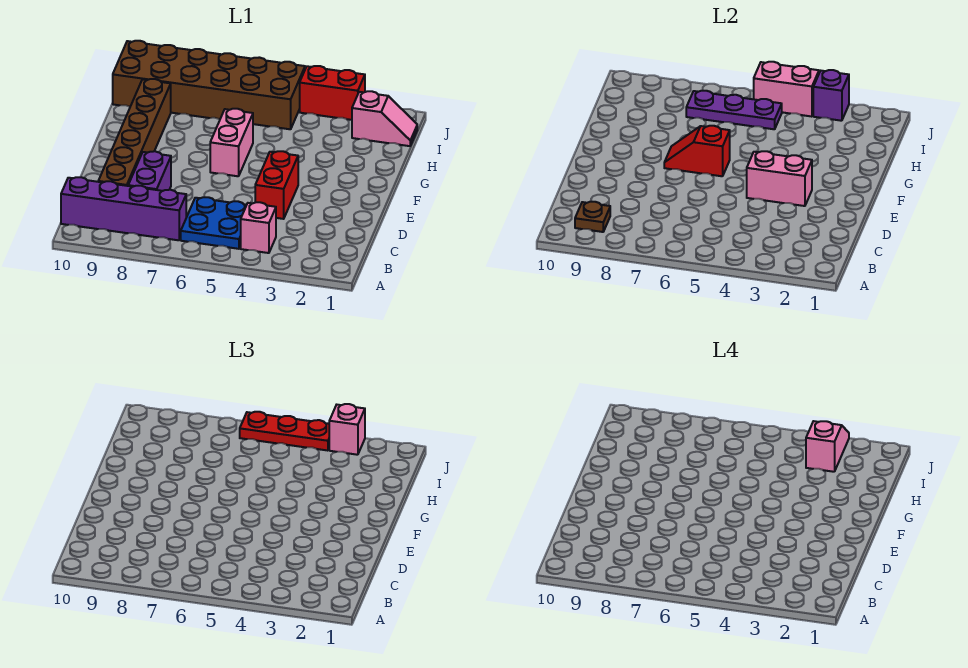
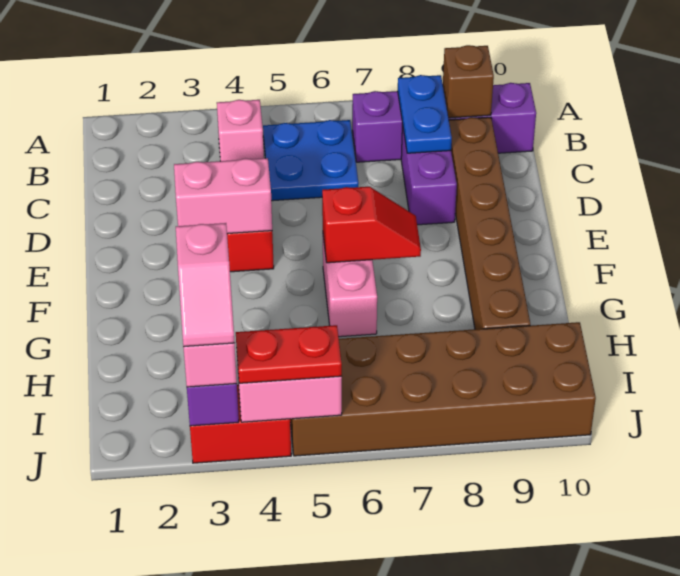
none -> blue plate B8:C8 level 2
brown plate B9 level 2 -> brown brick B9 level 2
pink slope I1:I2 level 1 top 2 -> none
purple plate I5:I7 level 2 -> none
red plate J4:J6 level 3 -> red plate J4:J5 level 3

